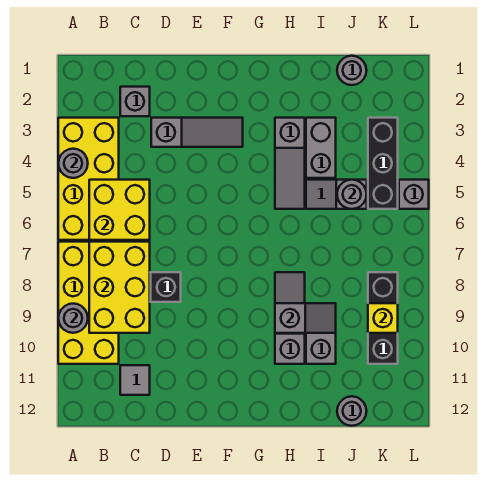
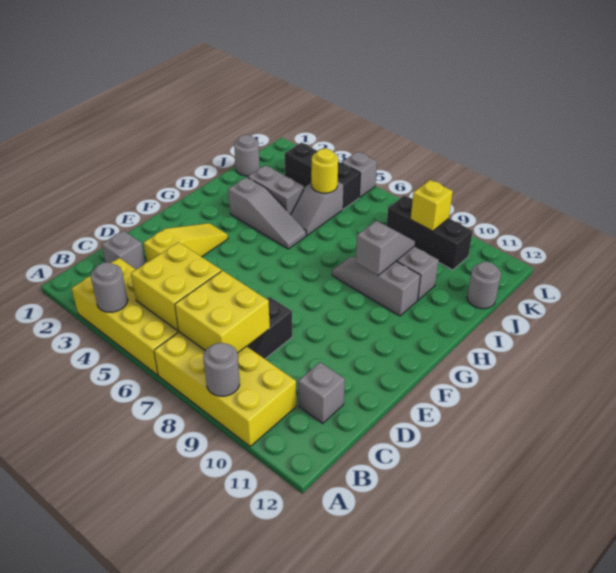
yellow brick B7:C9 level 2 -> yellow brick B7:C8 level 2
grey tile C11 level 1 -> grey brick C11 level 1
grey slope D3:F3 level 1 top D -> yellow slope D3:F3 level 1 top D
grey round brick J5 level 2 -> yellow round brick J5 level 2

